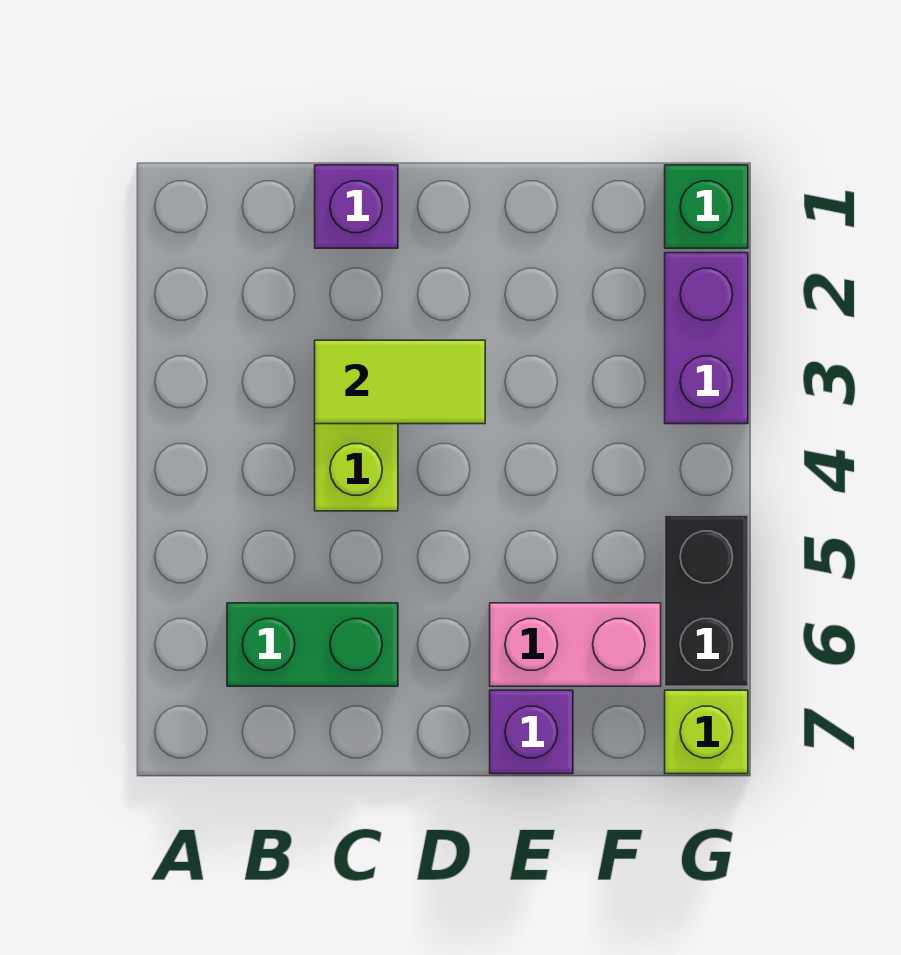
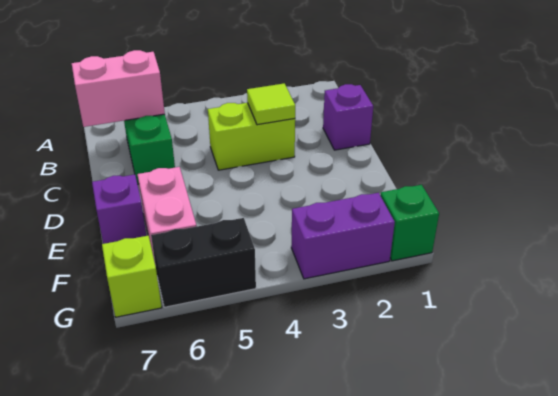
none -> pink brick B6:B7 level 2
lime tile C3:D3 level 2 -> lime tile C3 level 2

